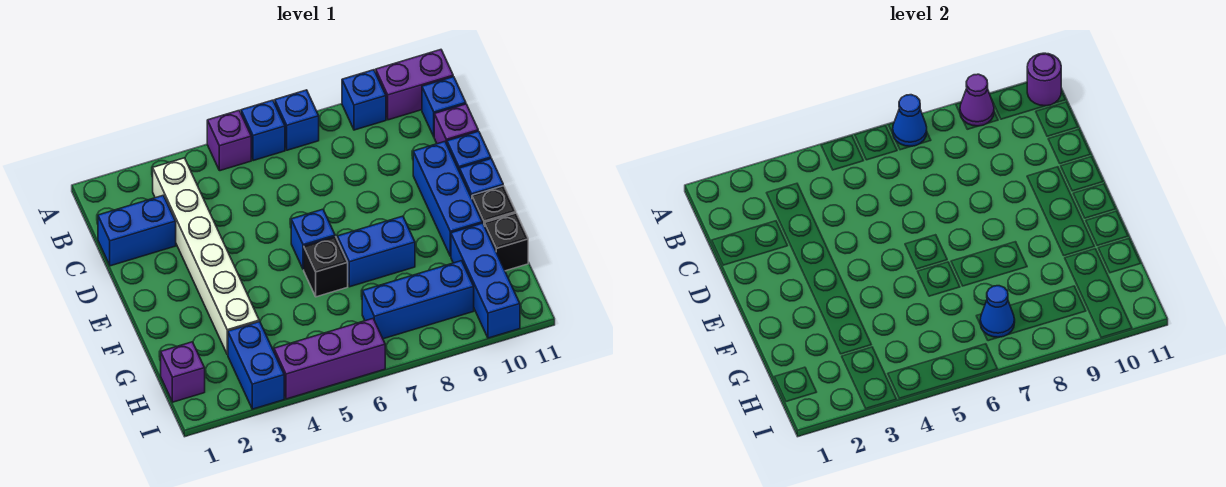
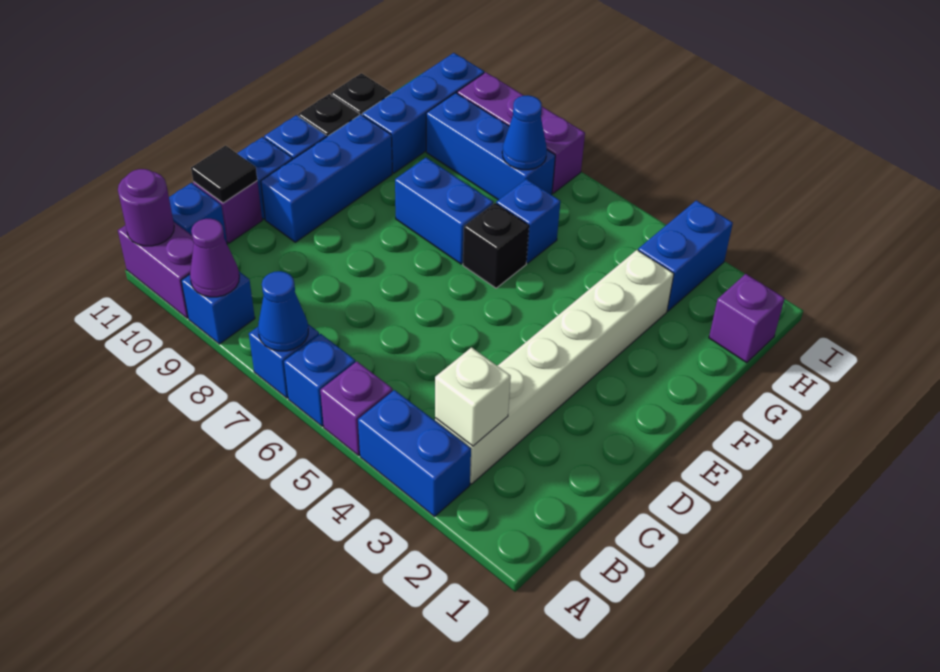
none -> white brick B3 level 2
blue brick C1:C2 level 1 -> blue brick A3:A4 level 1
none -> black tile C11 level 2
blue brick E6 level 1 -> blue brick G6 level 1
purple brick I4:I6 level 1 -> purple brick I7:I9 level 1

